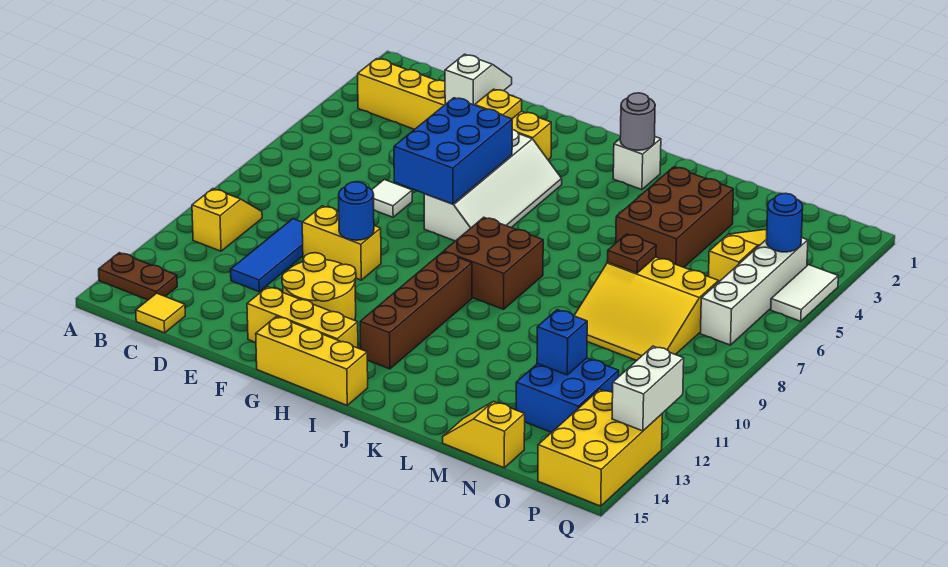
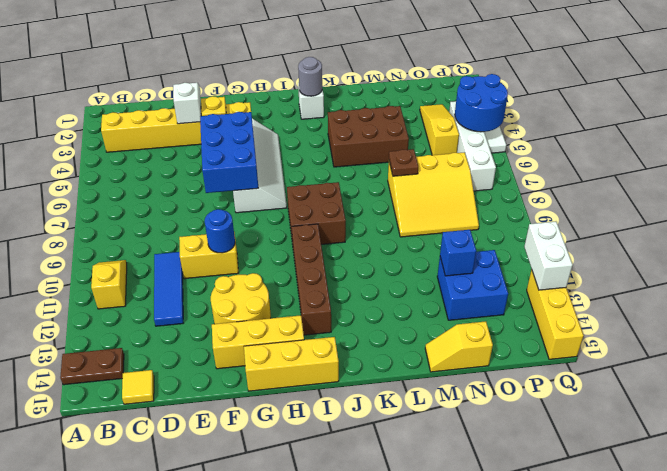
white tile E7 level 1 -> none
brown brick L3:M5 level 1 -> brown brick K4:M5 level 1
blue round brick P4 level 2 -> blue round brick P4:Q5 level 2
yellow brick P13:Q15 level 1 -> yellow brick Q13:Q15 level 1

